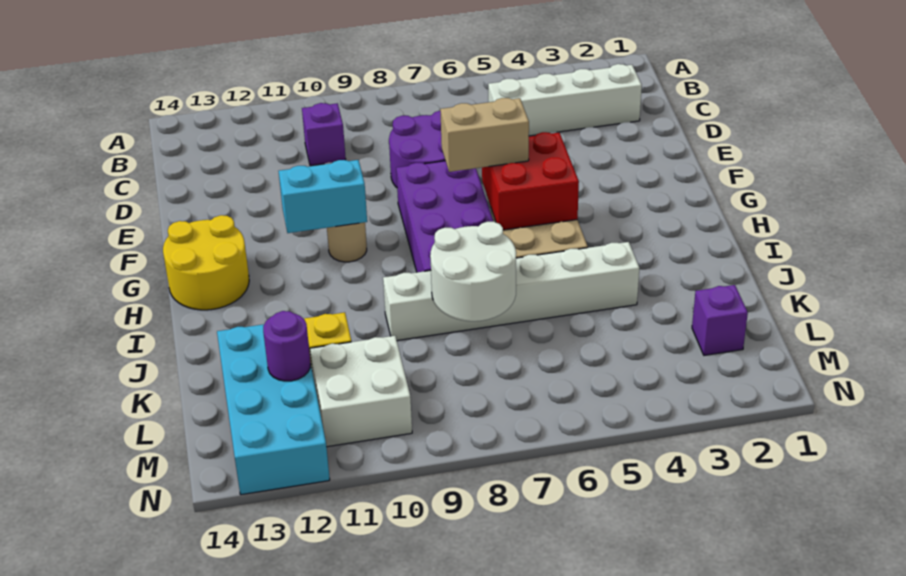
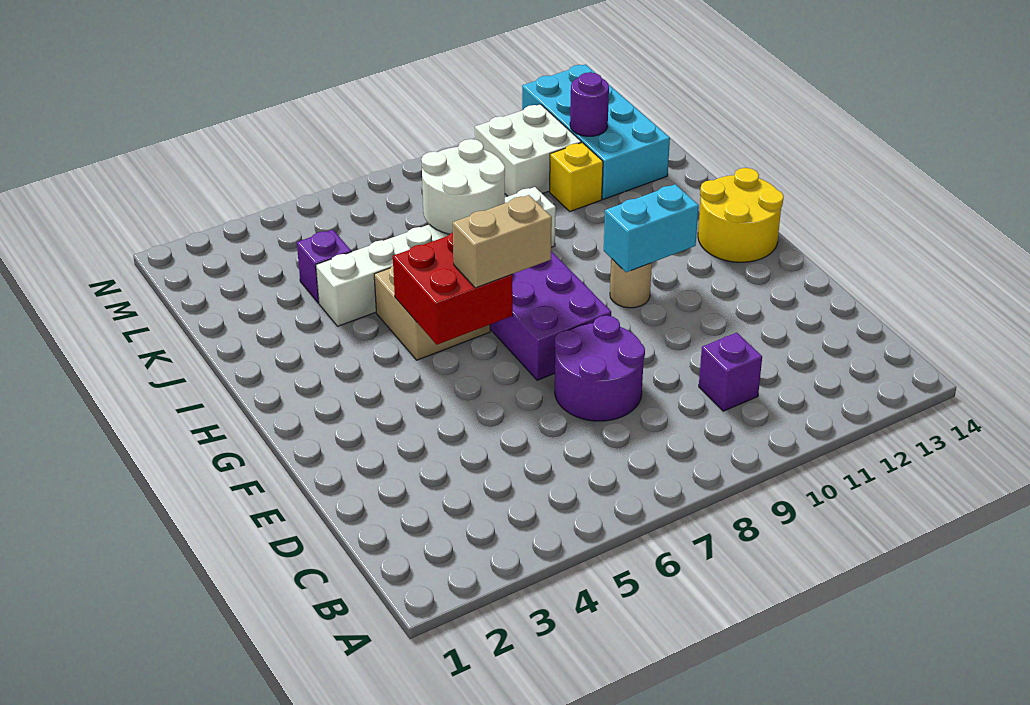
white brick C2:C5 level 1 -> none
purple brick L2 level 1 -> purple brick K4 level 1

